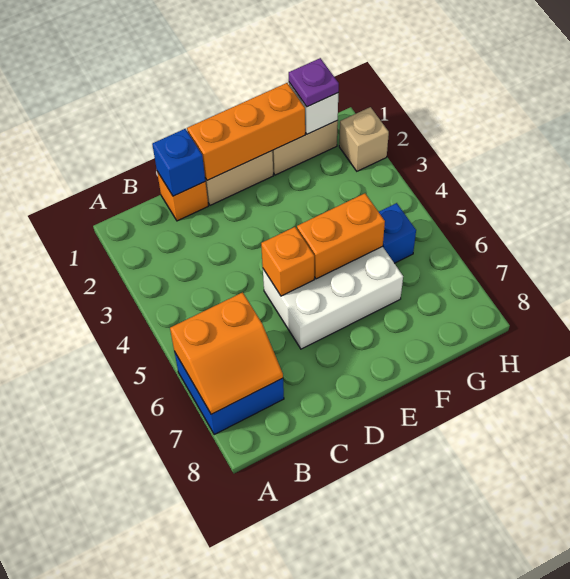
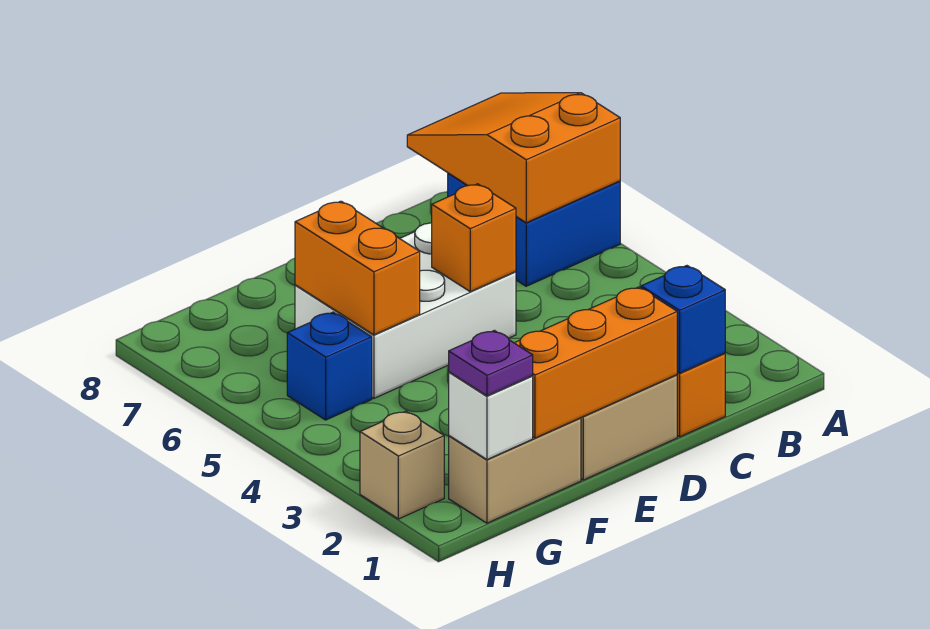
orange slope A6:B7 level 2 top 6 -> orange slope A6:B8 level 2 top 6
orange brick E5:F5 level 2 -> orange brick F5:F6 level 2

